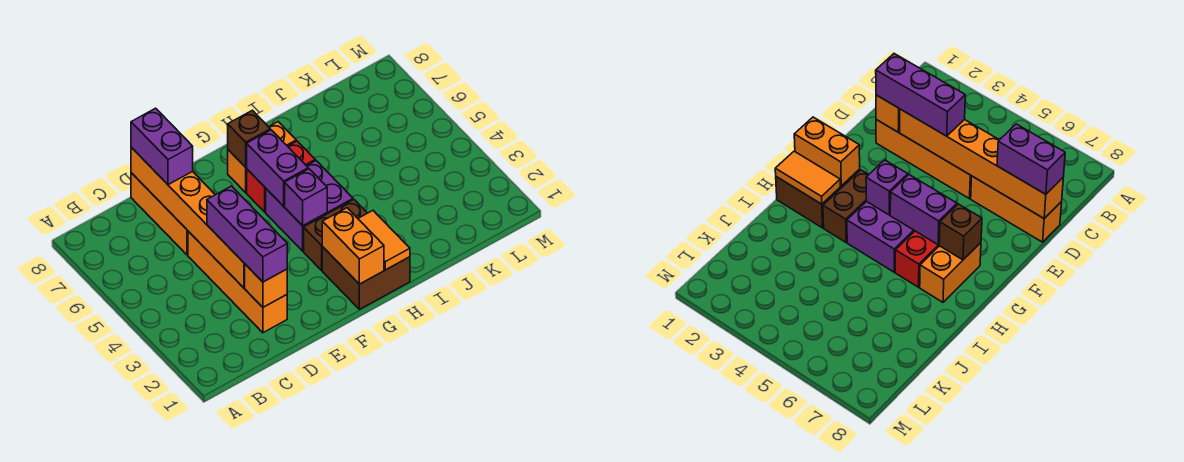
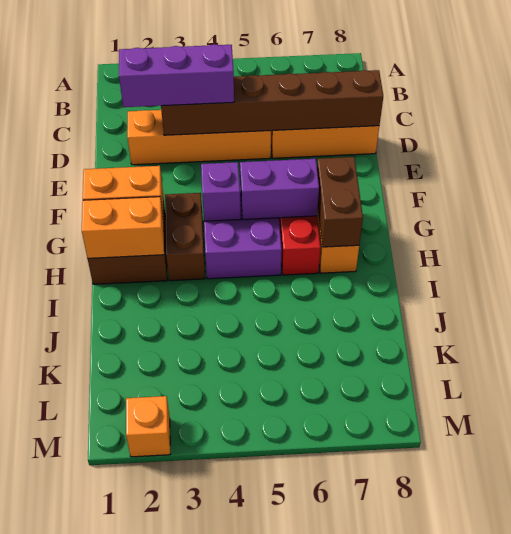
orange brick D2 level 2 -> orange brick M2 level 1
orange brick D3:D8 level 2 -> brown brick D3:D8 level 2
purple brick D7:D8 level 3 -> none
brown brick G7 level 2 -> brown brick G7:H7 level 2
orange tile H1:H2 level 2 -> orange brick H1:H2 level 2

